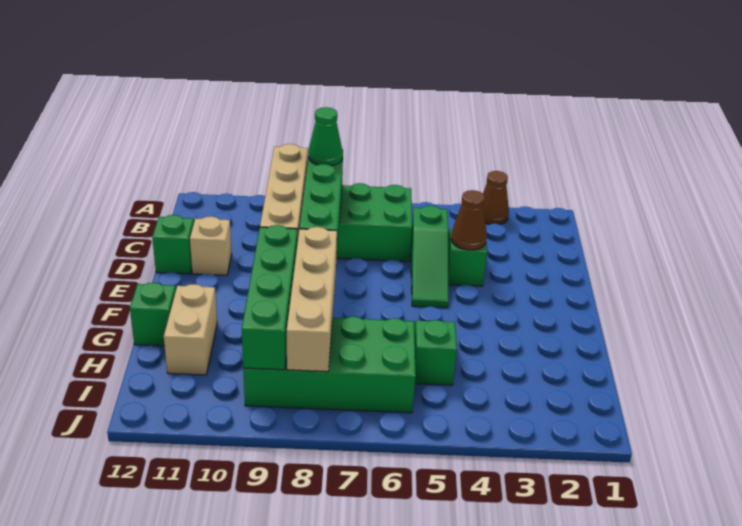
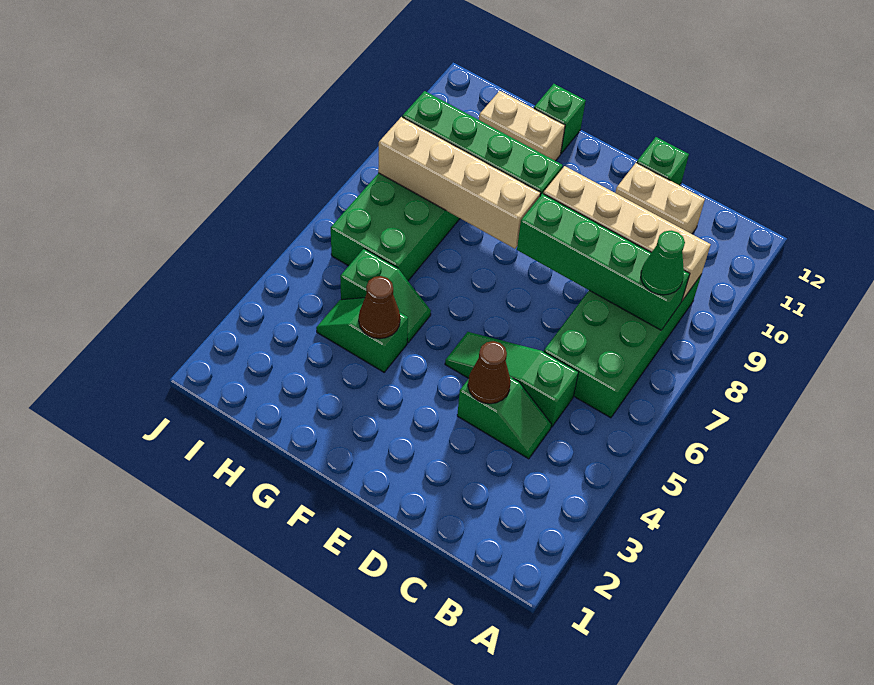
brown cone A3 level 1 -> brown cone G4 level 2
tan brick D11 level 1 -> tan brick C11:D11 level 1
none -> green slope G4:H4 level 1 top G

